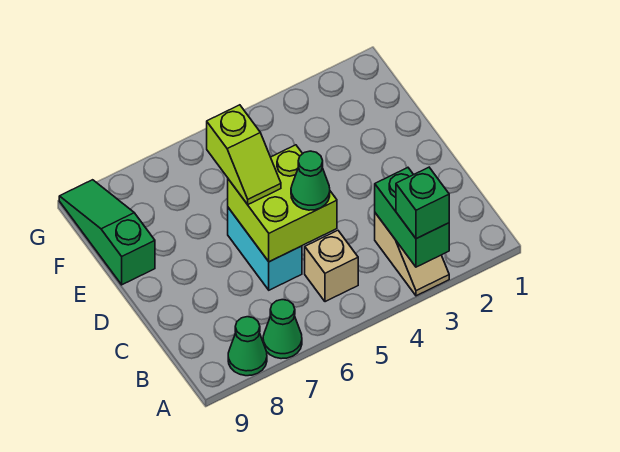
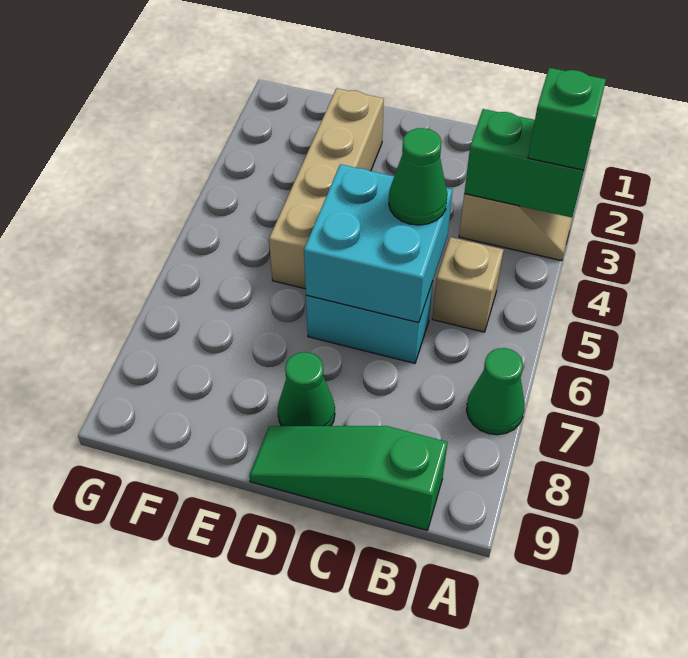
green cone A8 level 1 -> green cone D8 level 1
lime brick C5:D6 level 2 -> cyan brick C5:D6 level 2
lime slope D6:E6 level 3 top E -> none
none -> tan brick E2:E5 level 1
green slope E9:G9 level 1 top E -> green slope B9:D9 level 1 top B

